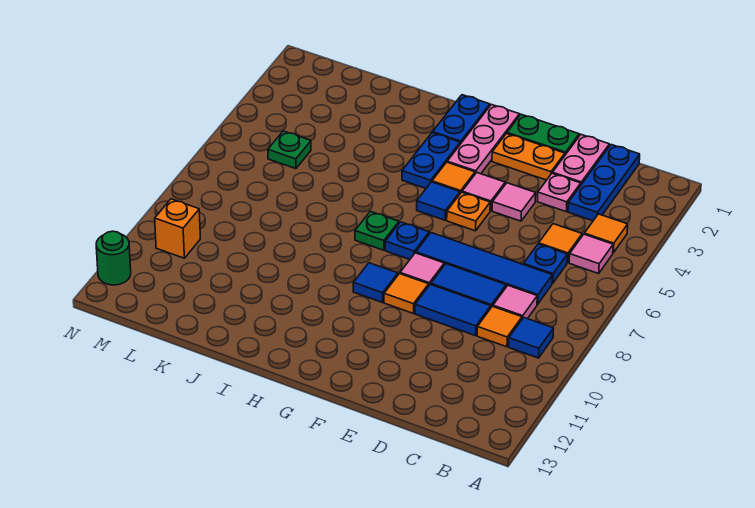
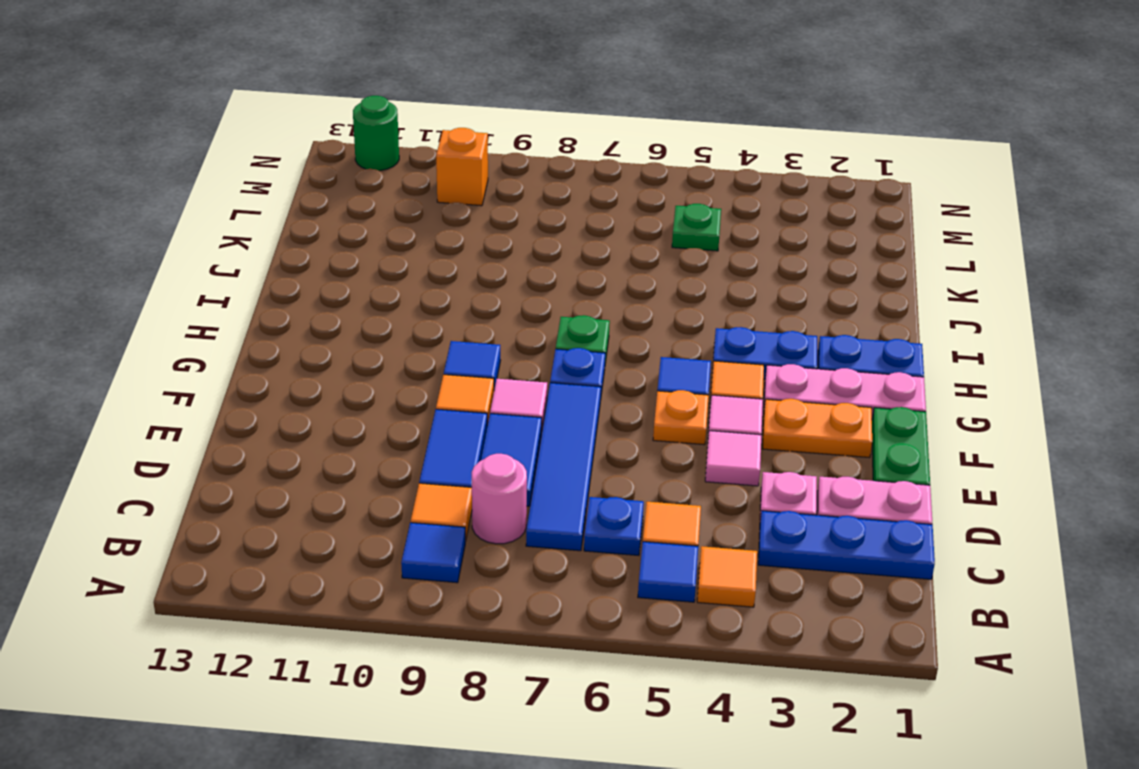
pink tile B5 level 1 -> blue tile B5 level 1
pink tile C8 level 1 -> pink round brick C8 level 1
orange plate E2:F2 level 1 -> orange plate F2:F3 level 1

